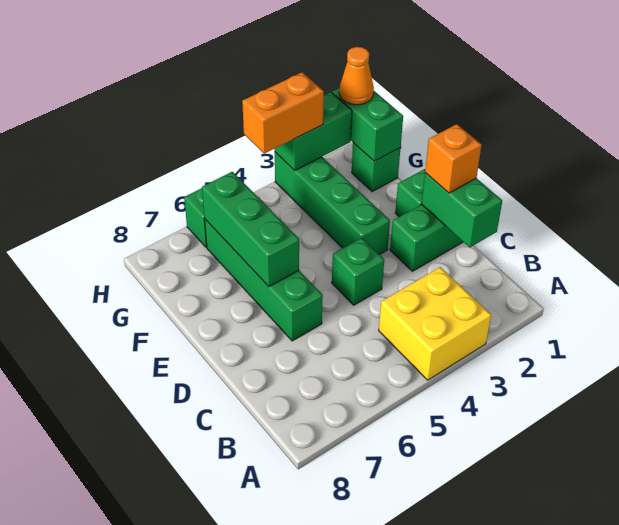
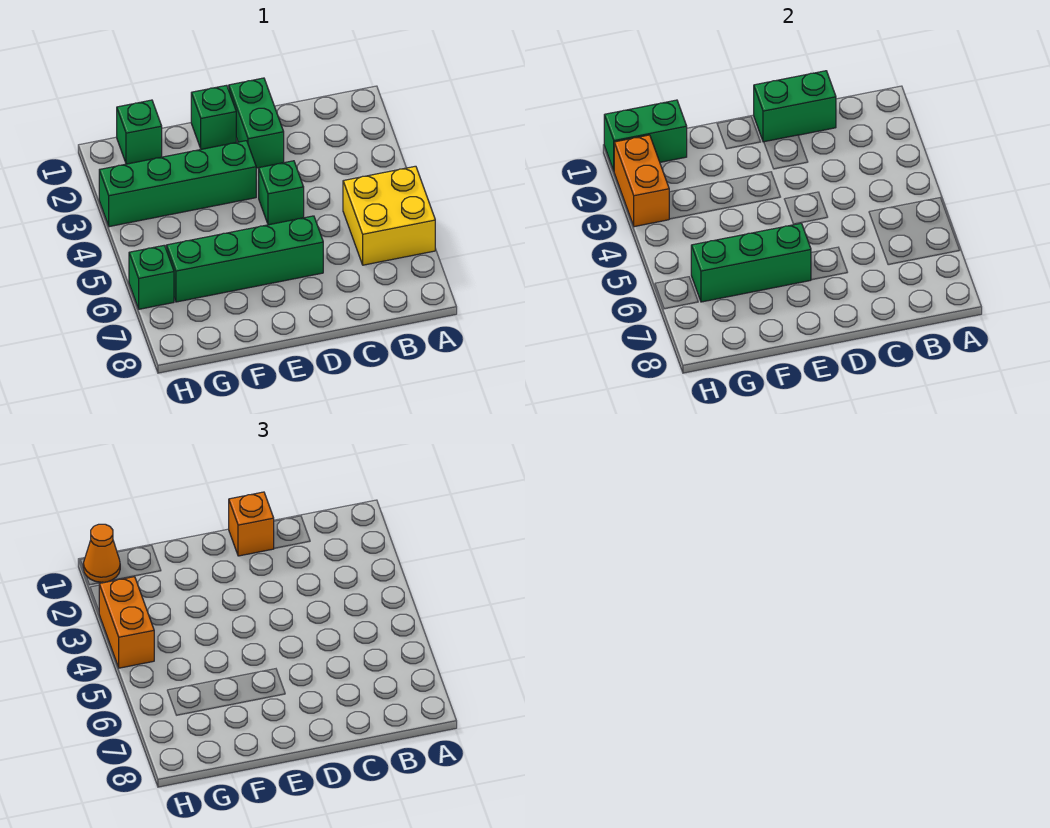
yellow brick A3:B4 level 1 -> yellow brick A5:B6 level 1
green brick H2:H3 level 2 -> orange brick H2:H3 level 2

